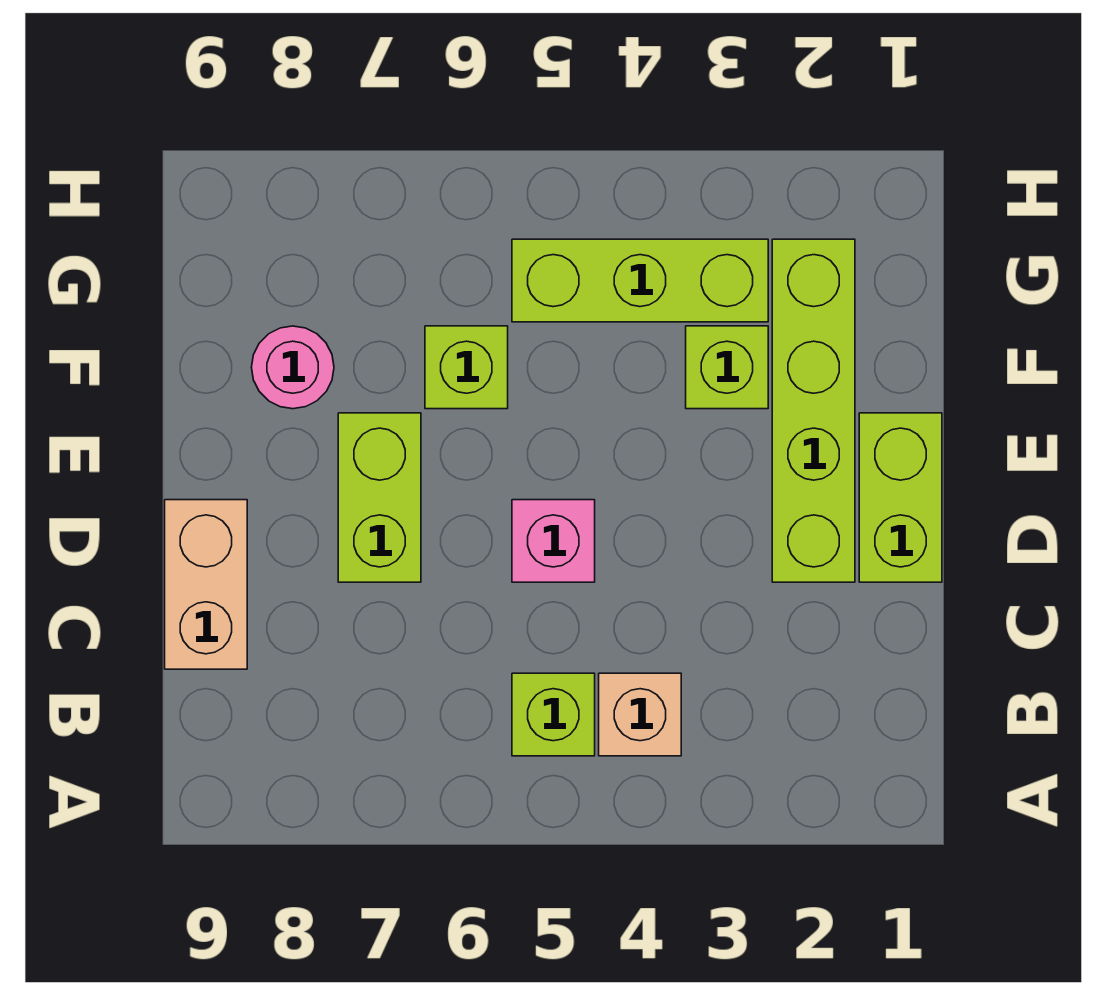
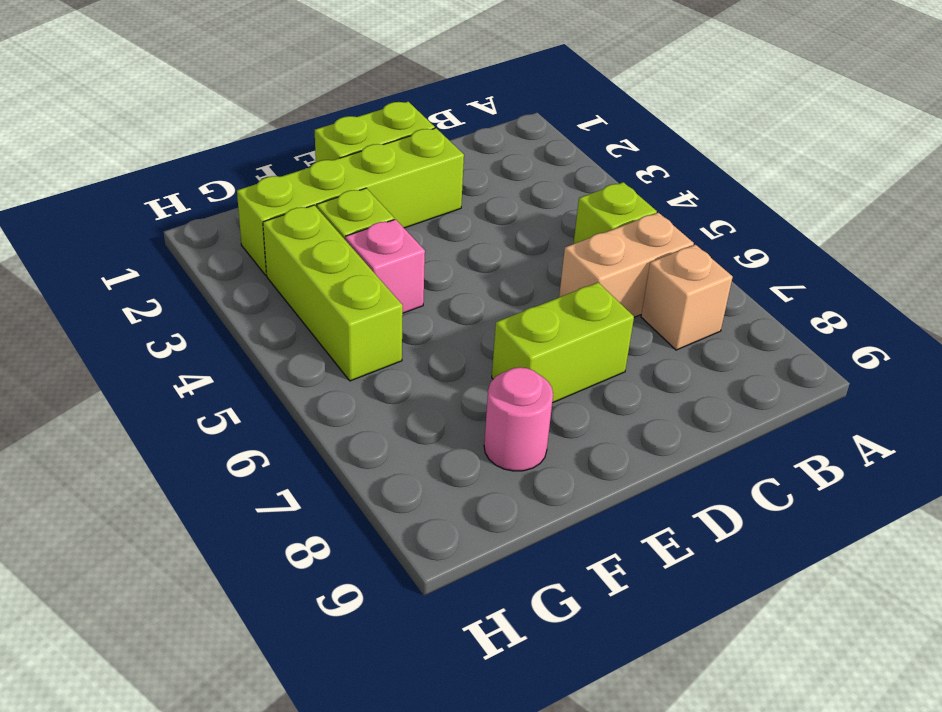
tan brick B4 level 1 -> tan brick B7 level 1
tan brick C9:D9 level 1 -> tan brick B6:C6 level 1
pink brick D5 level 1 -> pink brick F4 level 1
lime brick F6 level 1 -> none

